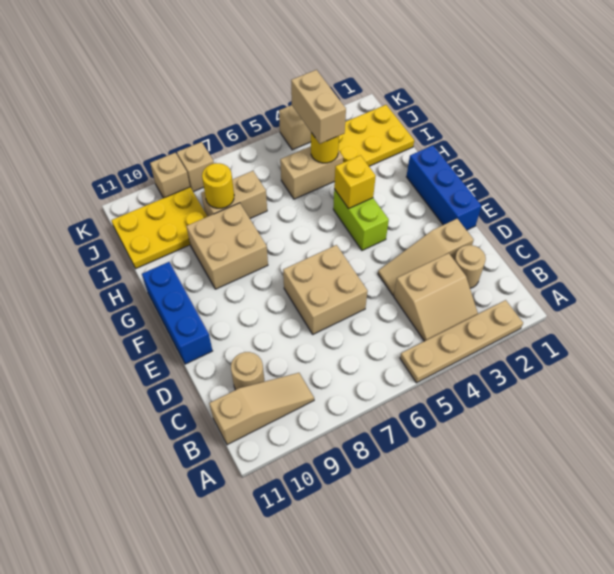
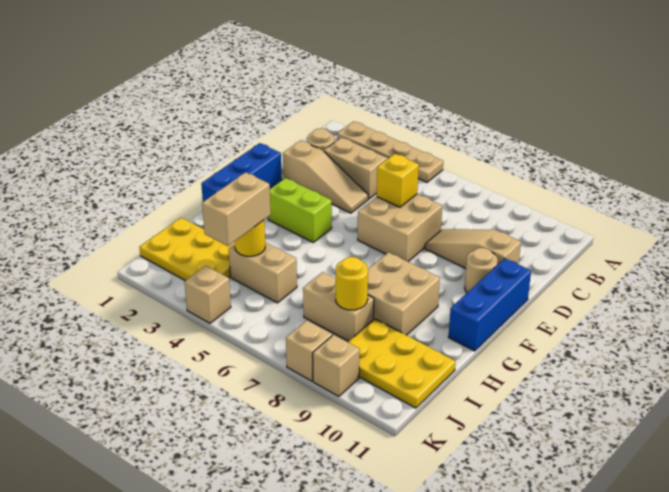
tan slope B9:B11 level 1 top 11 -> tan slope D8:D10 level 1 top 10
tan round brick C10 level 1 -> tan round brick E10 level 1
lime brick F4:G4 level 1 -> lime brick F3:F4 level 1
yellow brick G4 level 2 -> yellow brick D6 level 2

